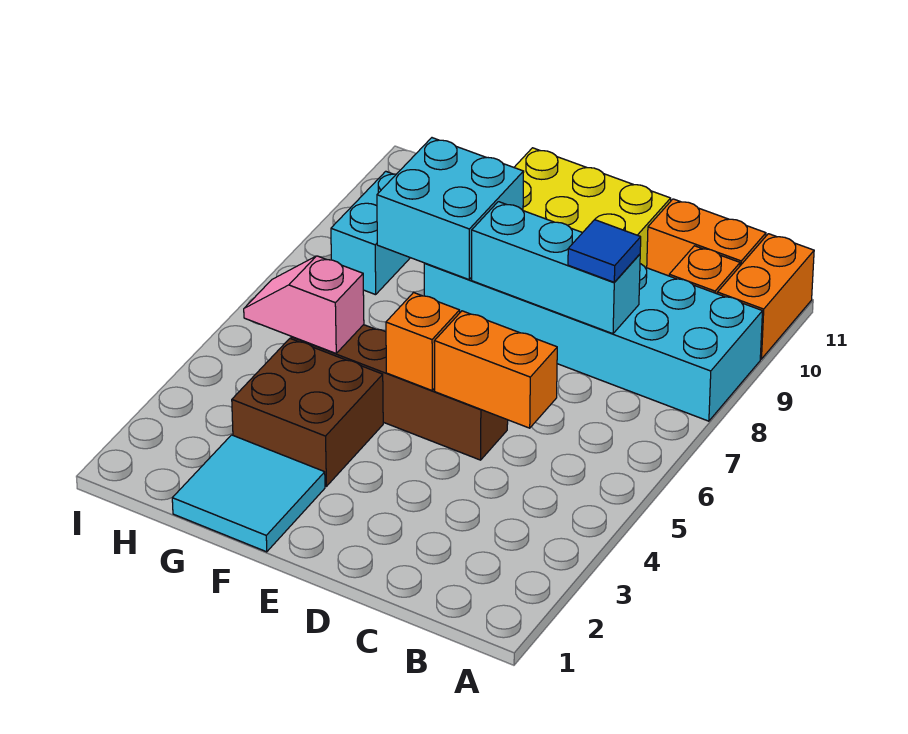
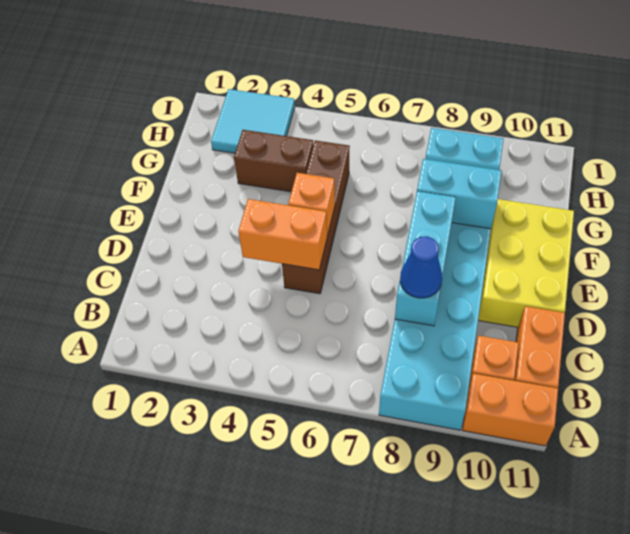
orange brick C5:D5 level 2 -> orange brick D4:D5 level 2
blue tile C8 level 3 -> blue cone C8 level 3
cyan tile F1:G2 level 1 -> cyan tile H2:I3 level 1
brown brick F3:G4 level 1 -> brown brick G3:G4 level 1
cyan brick F8:G9 level 2 -> cyan brick F8:F9 level 2
pink slope G5:H5 level 2 top G -> none

